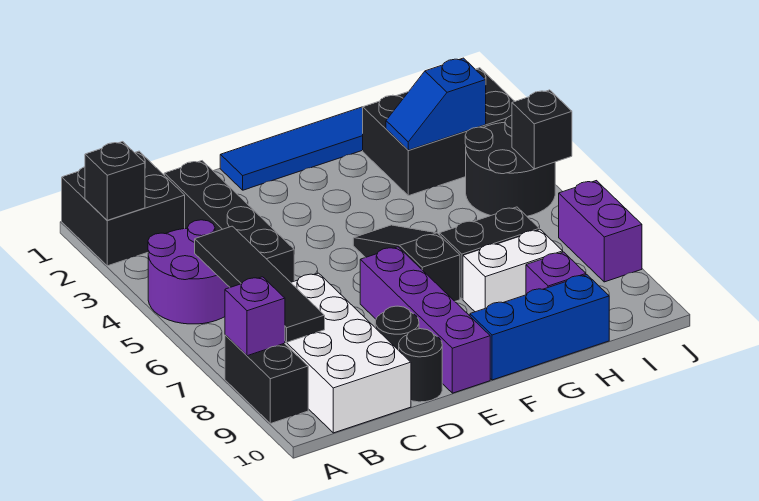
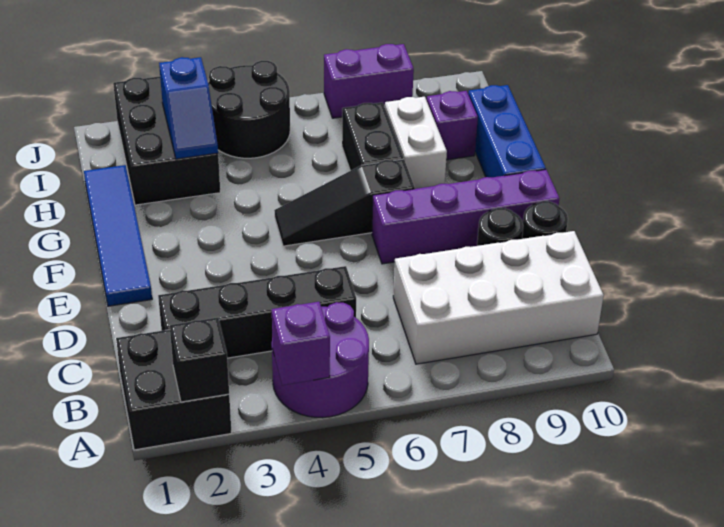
black brick A8:A9 level 1 -> none
purple brick A8 level 2 -> purple brick A4 level 2
black tile B5:B8 level 2 -> none
black brick J5 level 2 -> none

